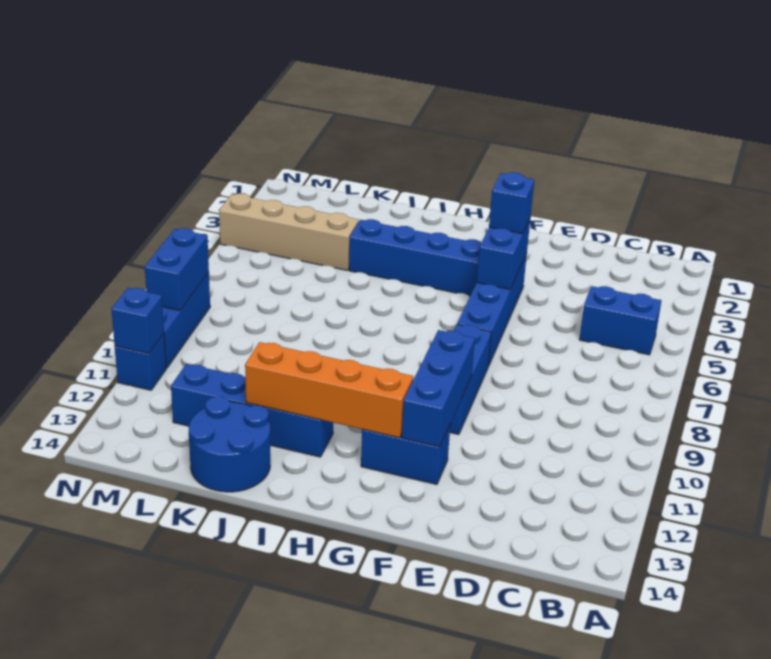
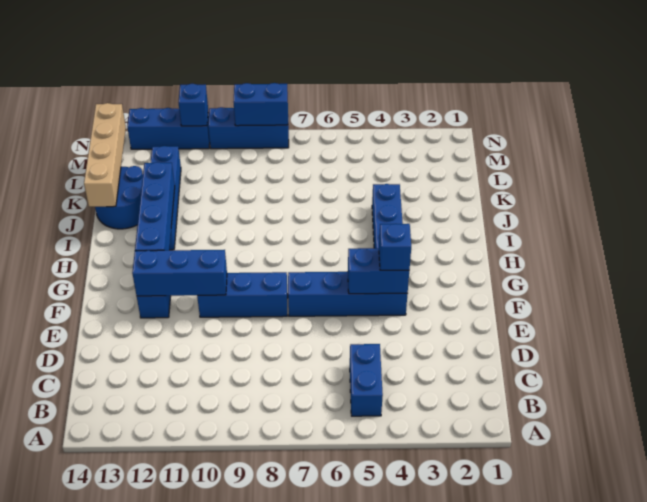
orange brick G12:J12 level 2 -> blue brick G12:J12 level 2
tan brick K4:N4 level 1 -> tan brick J14:M14 level 2
blue brick N11 level 1 -> blue brick N11:N13 level 1

